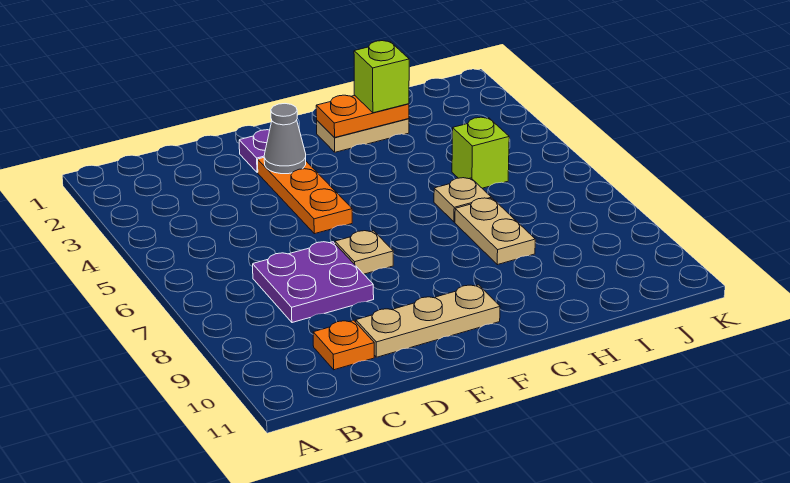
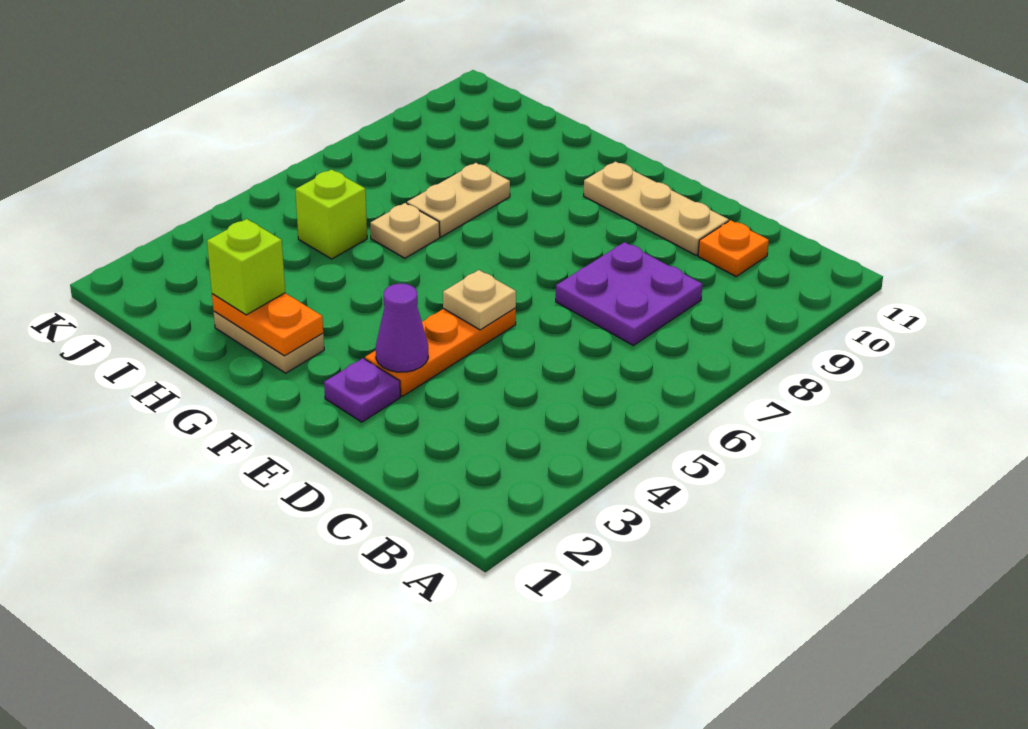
grey cone E3 level 2 -> purple cone E3 level 2
tan plate E7 level 1 -> tan plate E5 level 2

